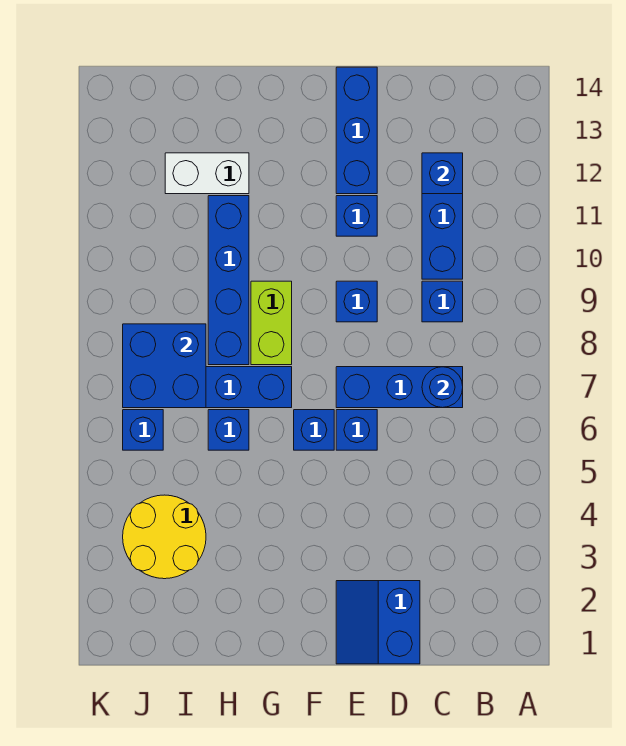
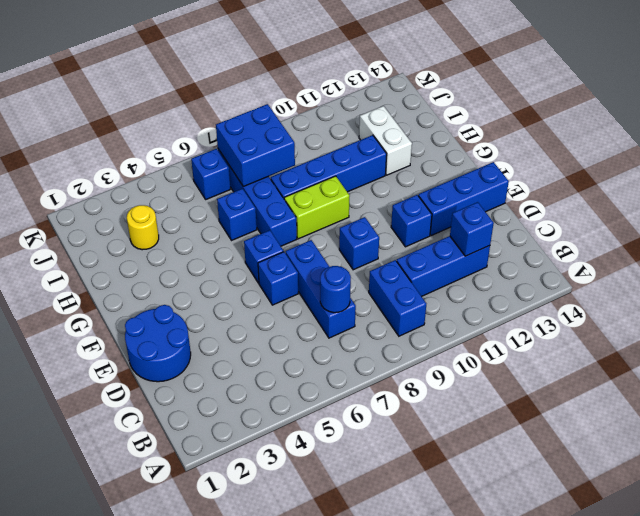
blue brick C9 level 1 -> blue brick B9:C9 level 1
blue slope D1:E2 level 1 top D -> blue round brick D1:E2 level 1
yellow round brick I3:J4 level 1 -> yellow round brick I3 level 1

